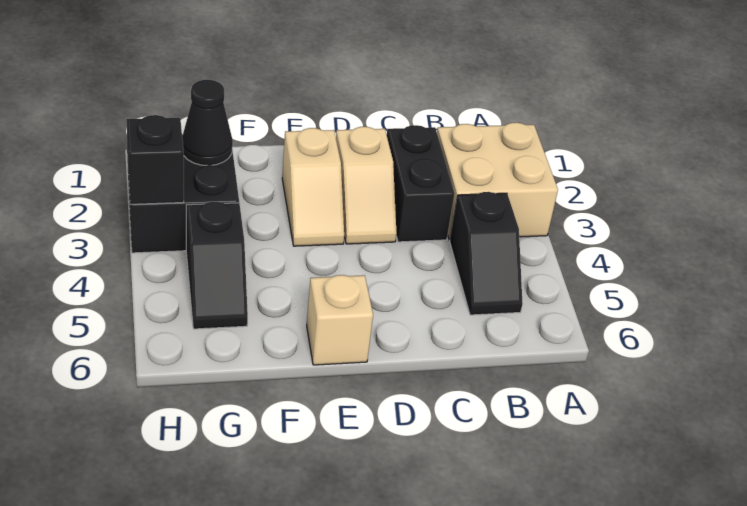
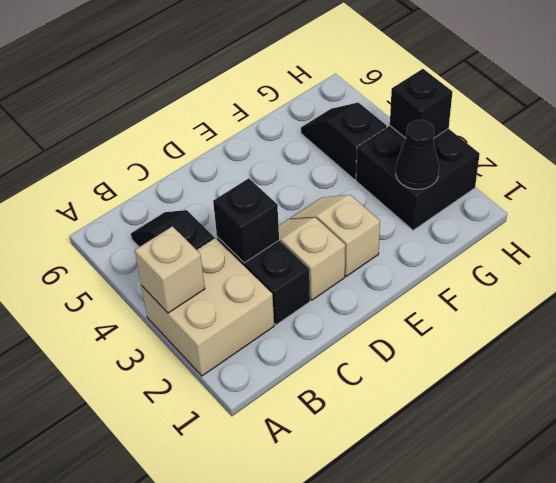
none -> black brick C3 level 2
tan brick E6 level 1 -> tan brick A3 level 2

